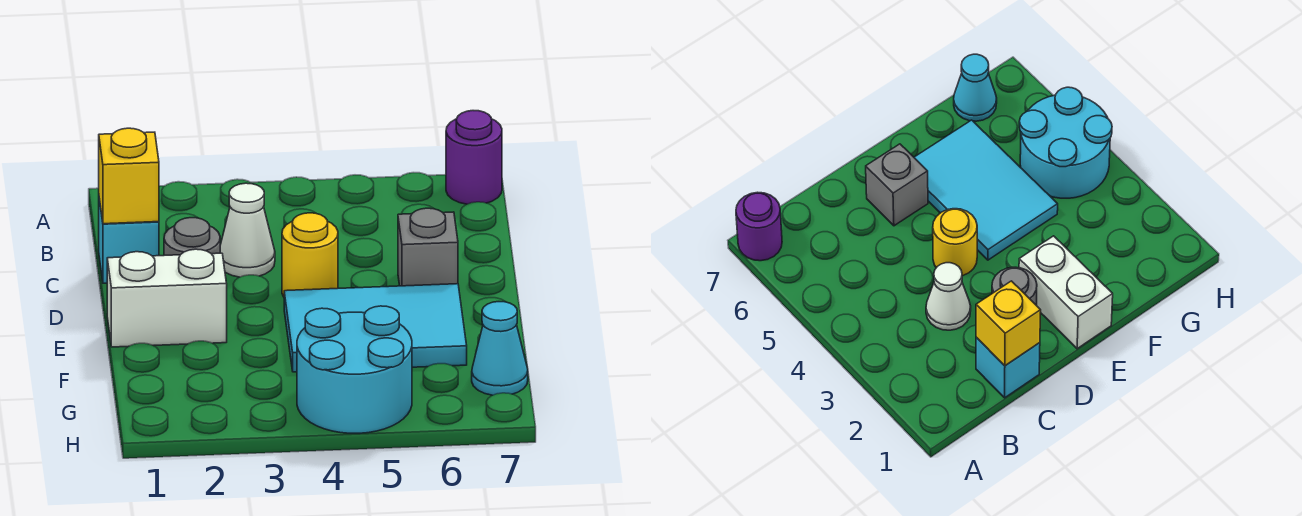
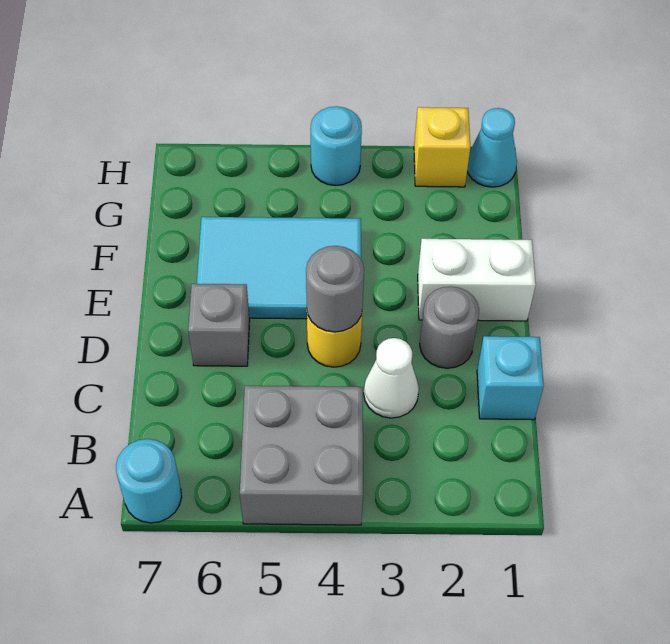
none -> grey brick A4:B5 level 1
purple round brick A7 level 1 -> cyan round brick A7 level 1
yellow brick C1 level 2 -> yellow brick H2 level 1
none -> grey round brick D4 level 2
cyan round brick G4:H5 level 1 -> cyan round brick H4 level 1
cyan cone G7 level 1 -> cyan cone H1 level 1

